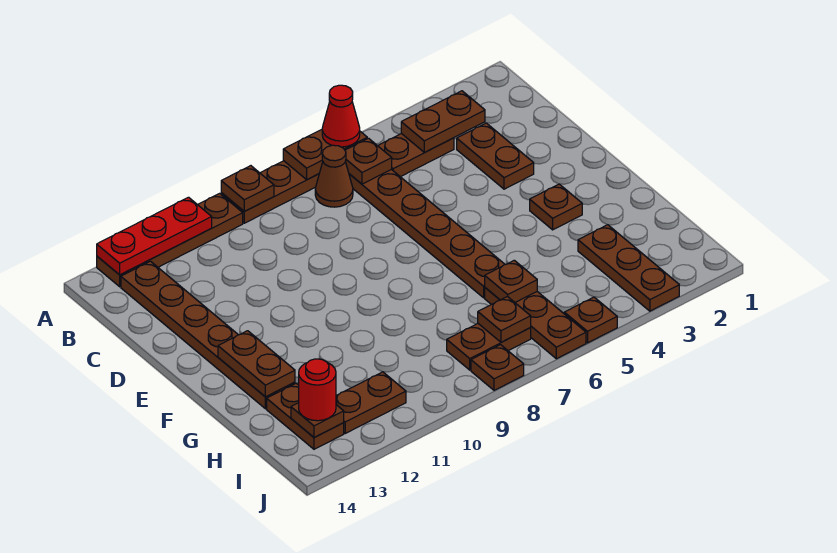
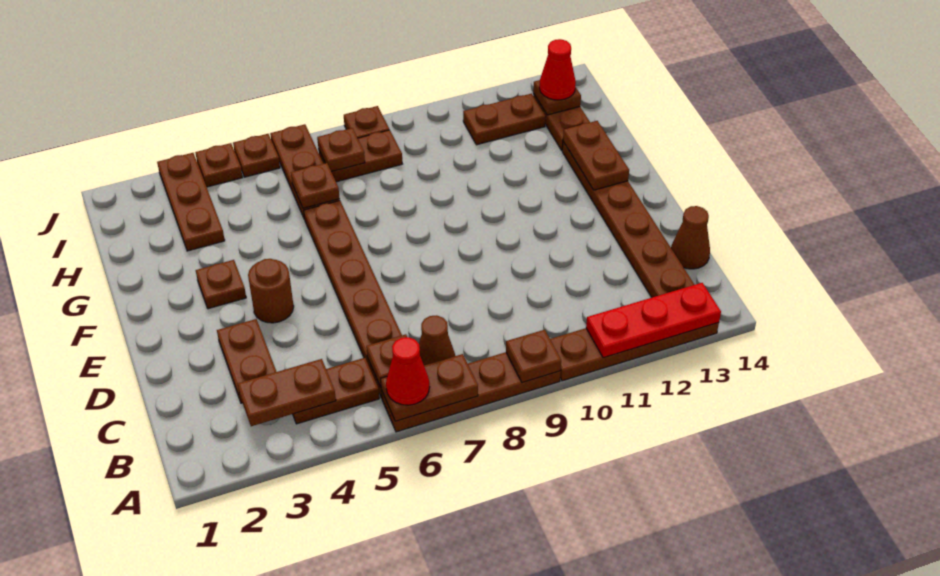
none -> brown cone C14 level 1
none -> brown round brick E4 level 1
red round brick I13 level 3 -> red cone I13 level 3
none -> brown plate J4 level 1

